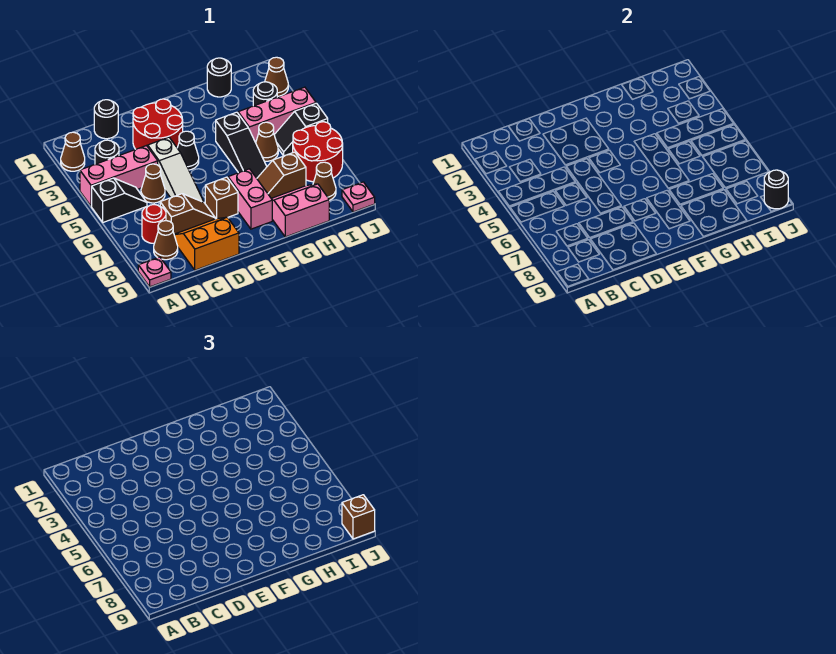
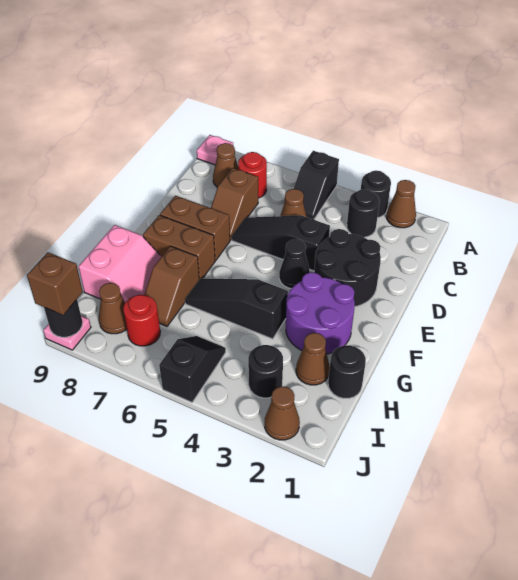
pink brick A4:C4 level 1 -> none
black round brick C1 level 1 -> black round brick A3 level 1
orange slope C8:D9 level 1 top 9 -> none
red round brick D2:E3 level 1 -> black round brick D2:E3 level 1
white slope D4:D6 level 1 top 4 -> black slope D4:D6 level 1 top 4
brown brick E7 level 1 -> brown brick E7:E8 level 1
none -> purple round brick F2:G3 level 1
pink brick F7:F8 level 1 -> brown brick F7:F8 level 1
brown slope G7:H7 level 1 top H -> brown slope G7:H7 level 1 top G
pink brick H4:J4 level 1 -> none
brown cone H5 level 1 -> brown cone H2 level 1
red round brick I6:J7 level 1 -> red round brick I7 level 1

